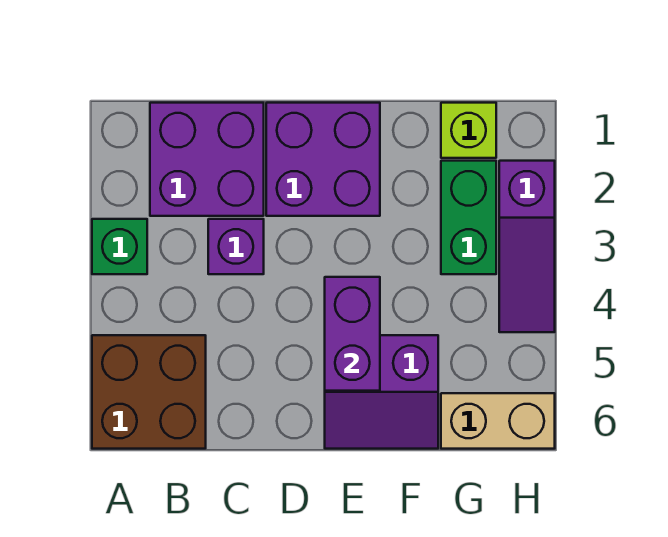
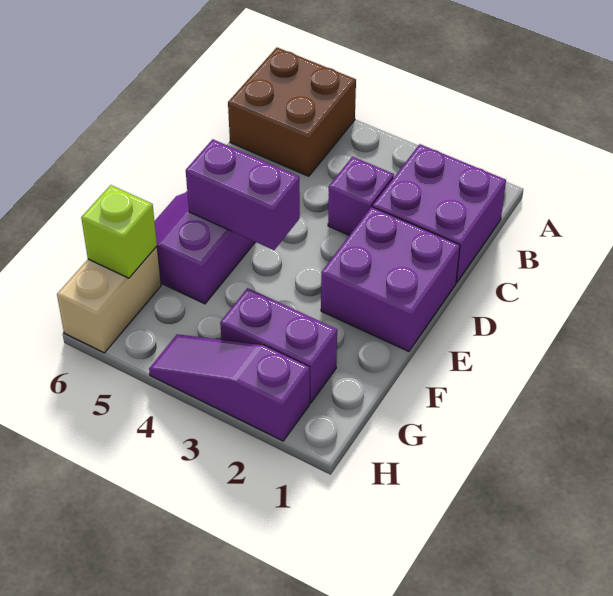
green brick A3 level 1 -> none
lime brick G1 level 1 -> lime brick G6 level 2
green brick G2:G3 level 1 -> purple brick G2:G3 level 1

